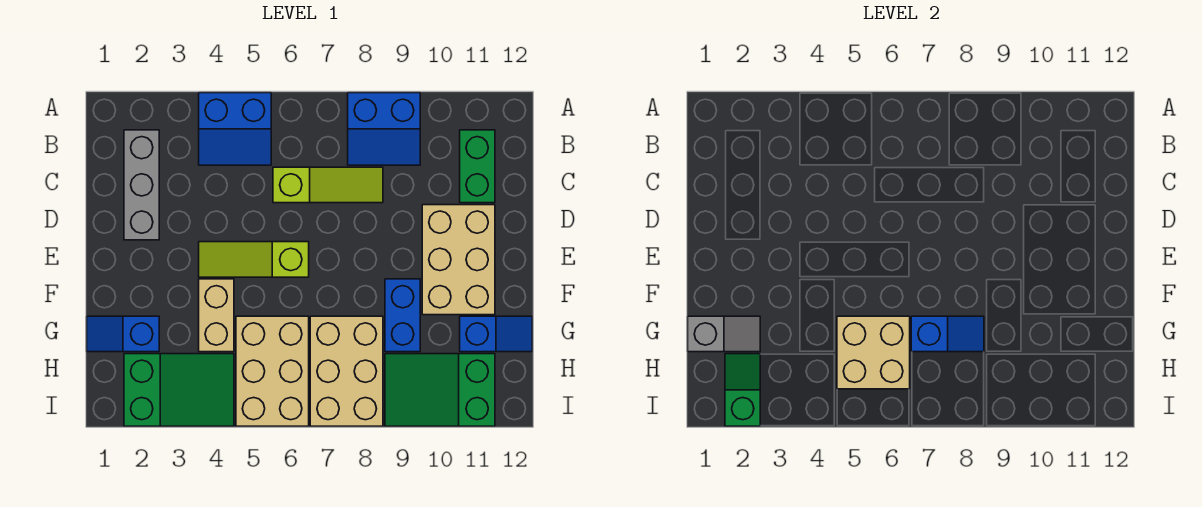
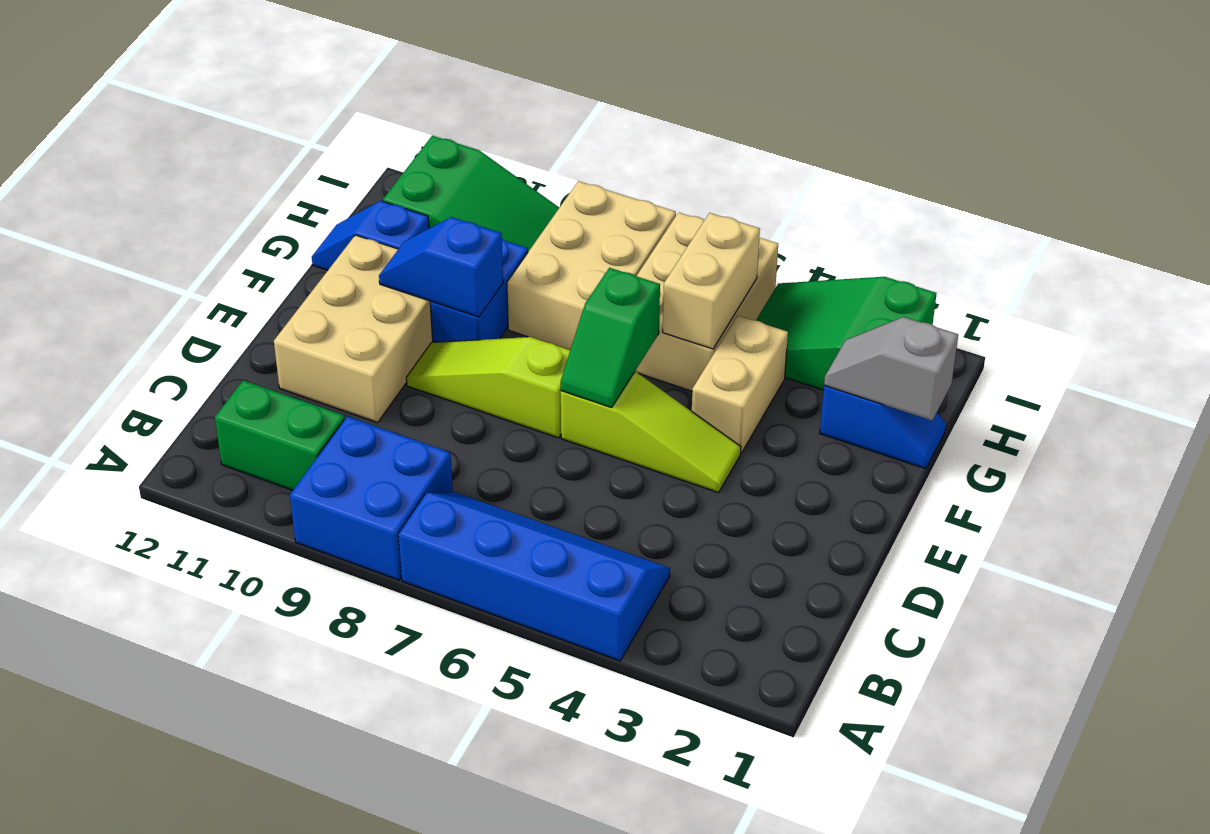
blue slope A4:B5 level 1 top A -> blue slope A4:B7 level 1 top A
blue slope A8:B9 level 1 top A -> blue brick A8:B9 level 1
grey brick B2:D2 level 1 -> none
green brick B11:C11 level 1 -> green brick B10:B11 level 1
lime slope C6:C8 level 1 top 6 -> lime slope E7:E9 level 1 top 7
tan brick G5:H6 level 2 -> tan brick G5:H5 level 2
blue slope G7:G8 level 2 top 7 -> blue slope F9:F10 level 2 top 9
green slope H2:I2 level 2 top I -> green slope E6:F6 level 2 top F

